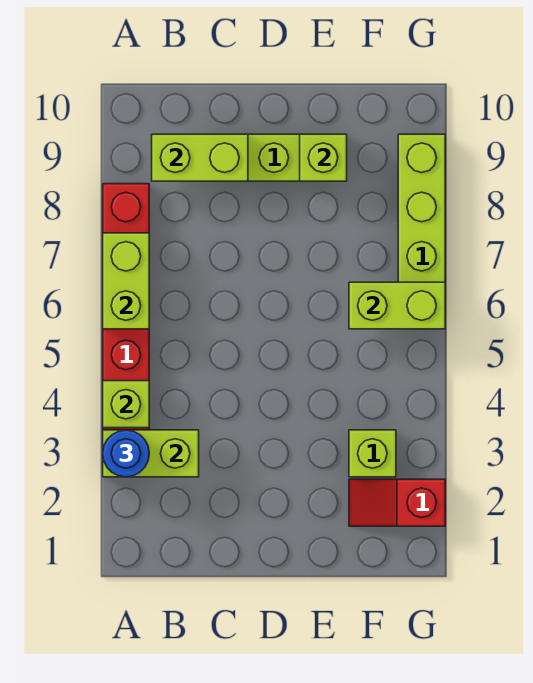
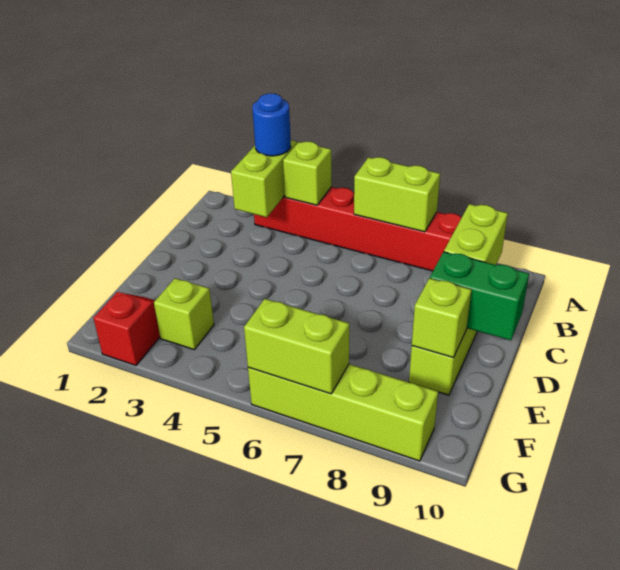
none -> green brick D9:D10 level 2
lime brick F6:G6 level 2 -> lime brick G6:G7 level 2

